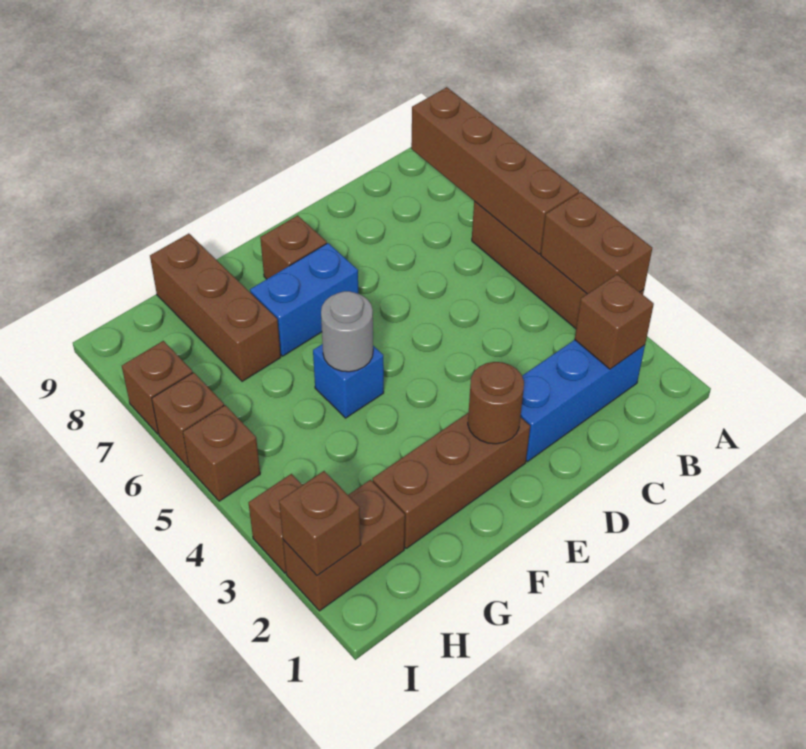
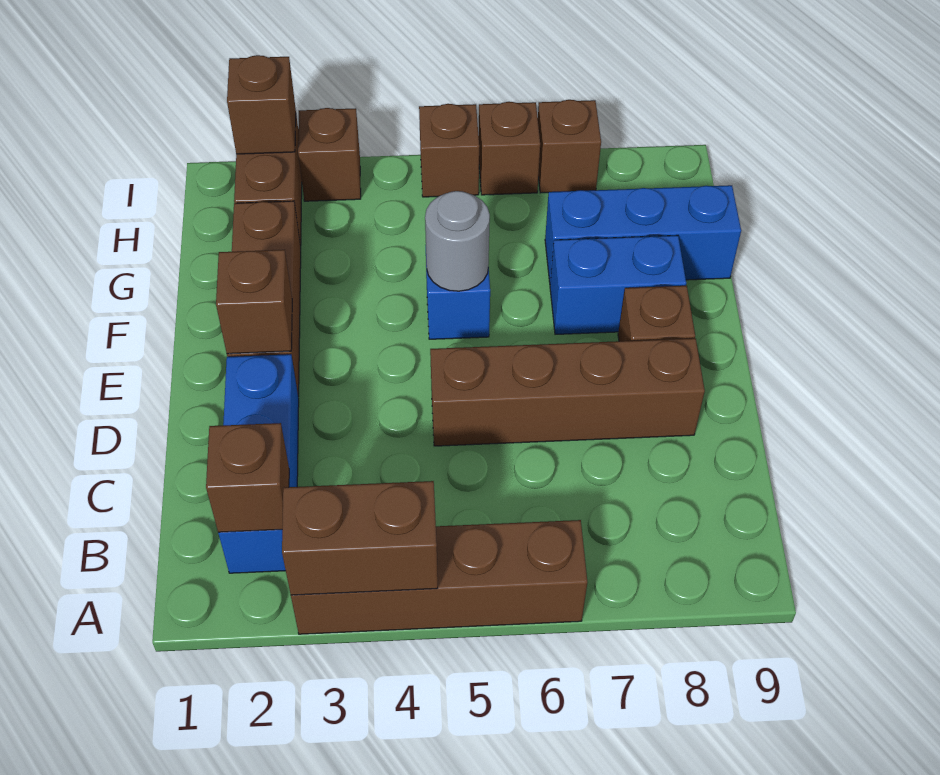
brown brick A5:A8 level 2 -> brown brick D5:D8 level 1
brown round brick E2 level 2 -> brown brick E2 level 2
blue brick E7:F7 level 1 -> blue brick F7:F8 level 1
brown brick G7:G9 level 1 -> blue brick G7:G9 level 1

